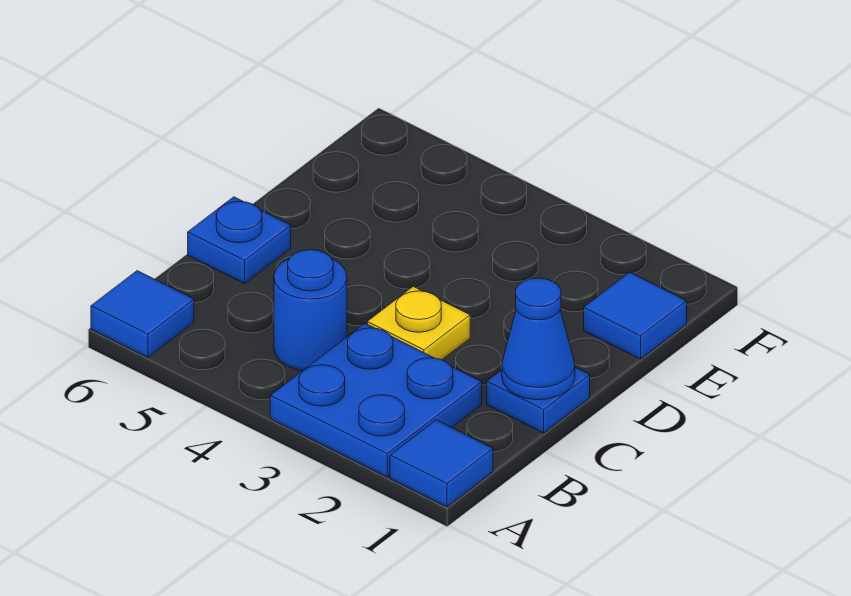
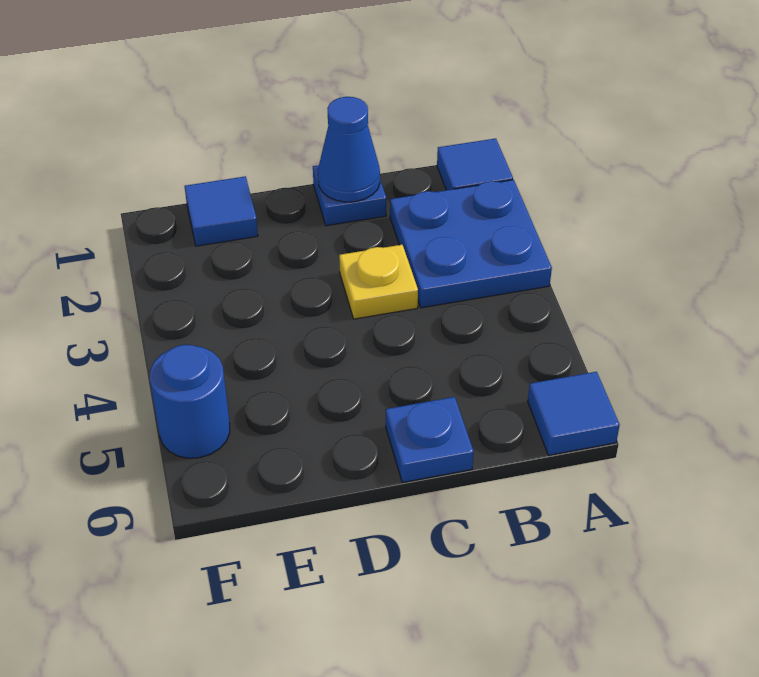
blue round brick B4 level 1 -> blue round brick F5 level 1

